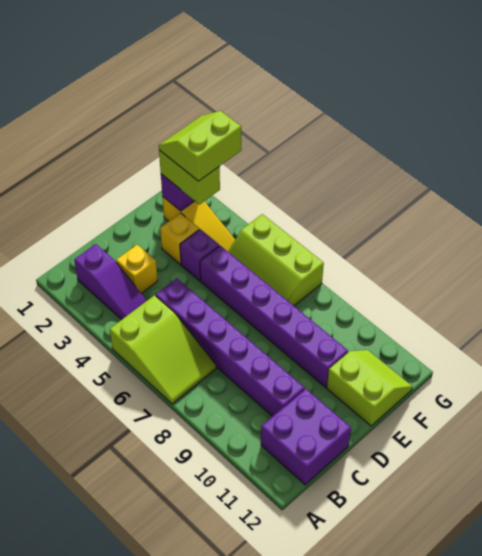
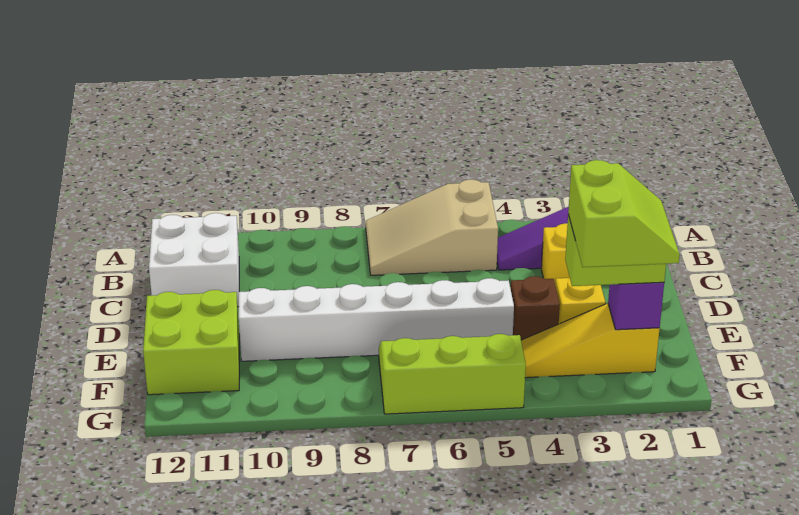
lime slope A5:B7 level 1 top 5 -> tan slope A5:B7 level 1 top 5
purple brick B11:C12 level 1 -> white brick B11:C12 level 1
purple brick C5:C10 level 1 -> none
purple brick E4 level 1 -> brown brick E4 level 1
purple brick E5:E10 level 1 -> white brick E5:E10 level 1
lime slope E11:F12 level 1 top E -> lime brick E11:F12 level 1

